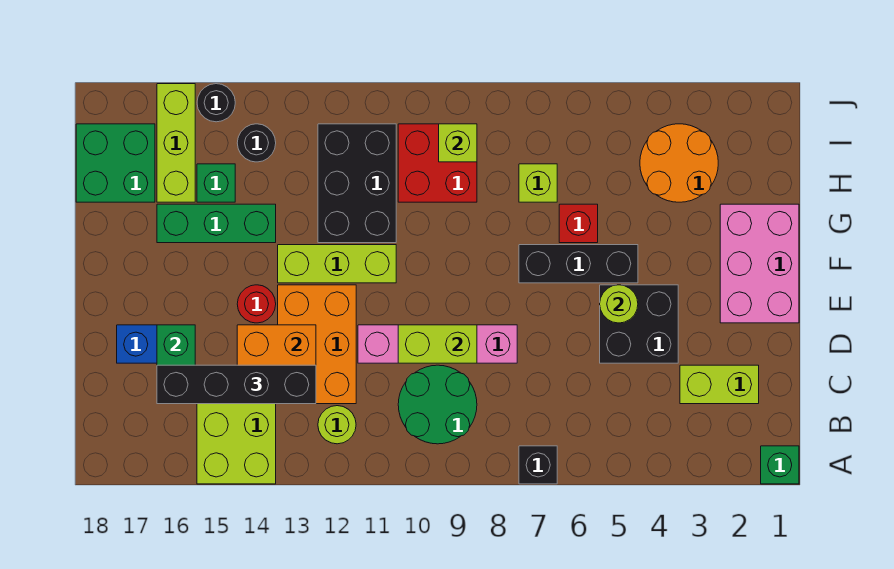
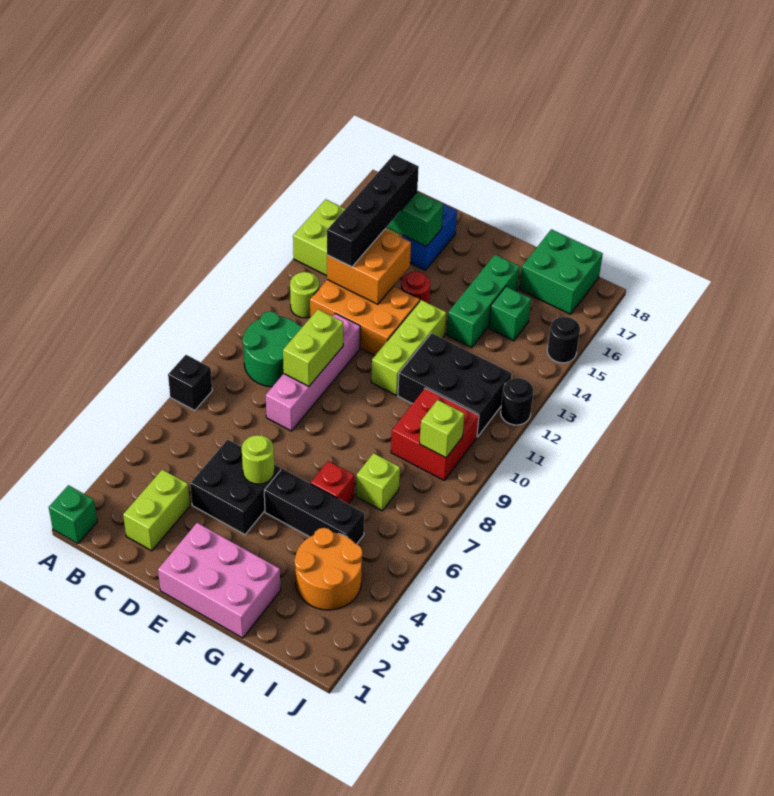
black brick F5:F7 level 1 -> black brick F5:H5 level 1
lime brick H16:J16 level 1 -> none
black round brick I14 level 1 -> black round brick J12 level 1

